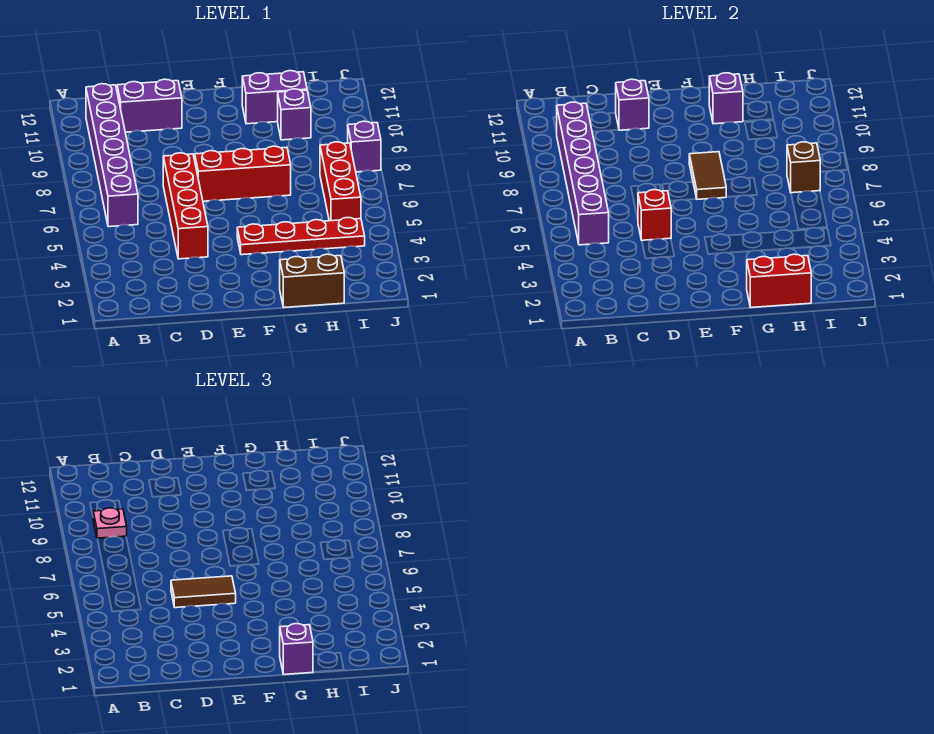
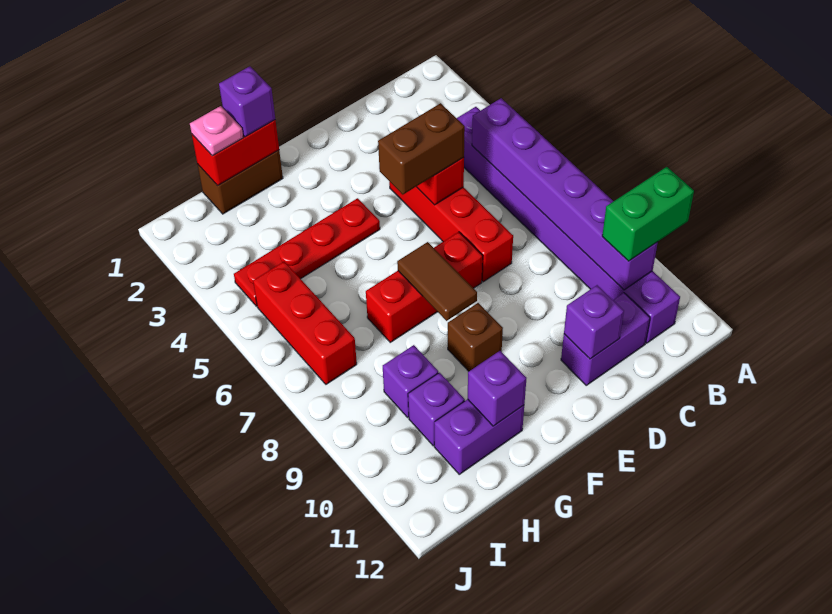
none -> green brick A10:B10 level 3
purple brick B6:B11 level 1 -> purple brick B4:B11 level 1
pink plate B9 level 3 -> pink plate H1 level 3
brown tile D5:E5 level 3 -> brown brick D5:E5 level 3
brown brick I7 level 2 -> brown brick F9 level 1
purple brick J8 level 1 -> purple brick H9 level 1

